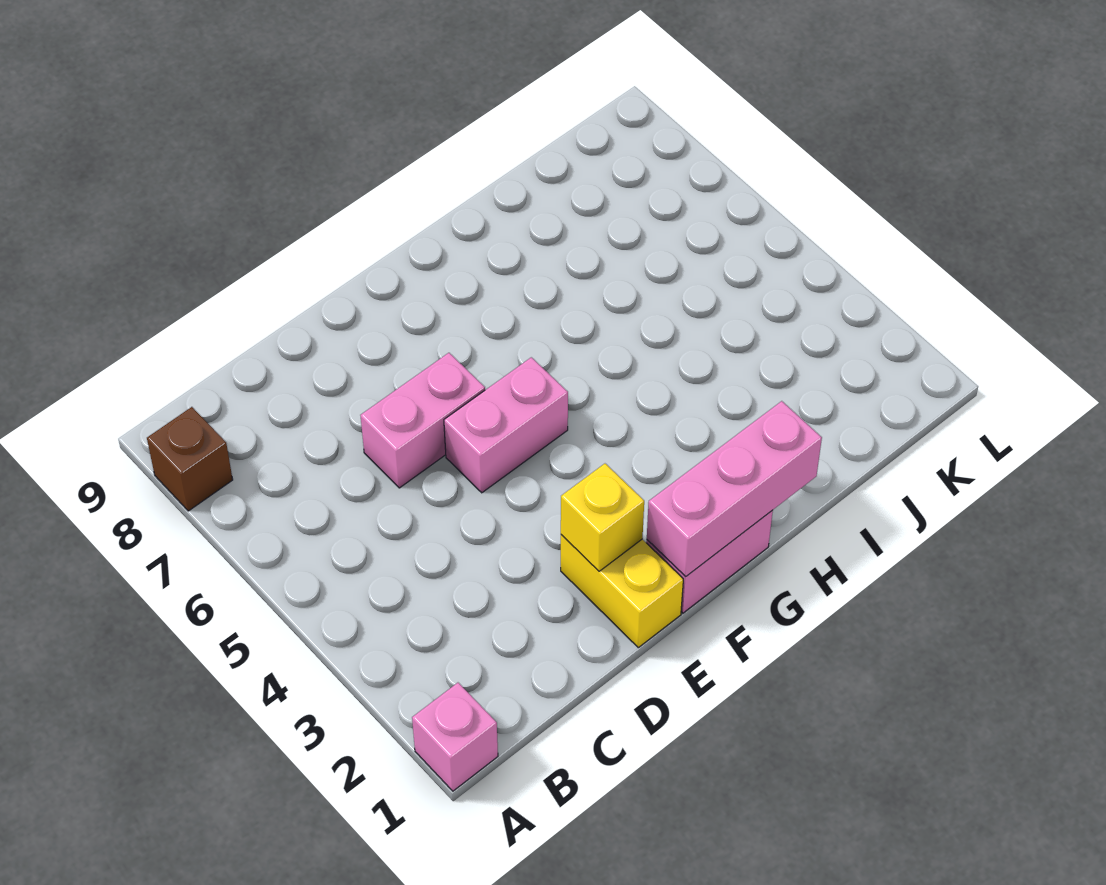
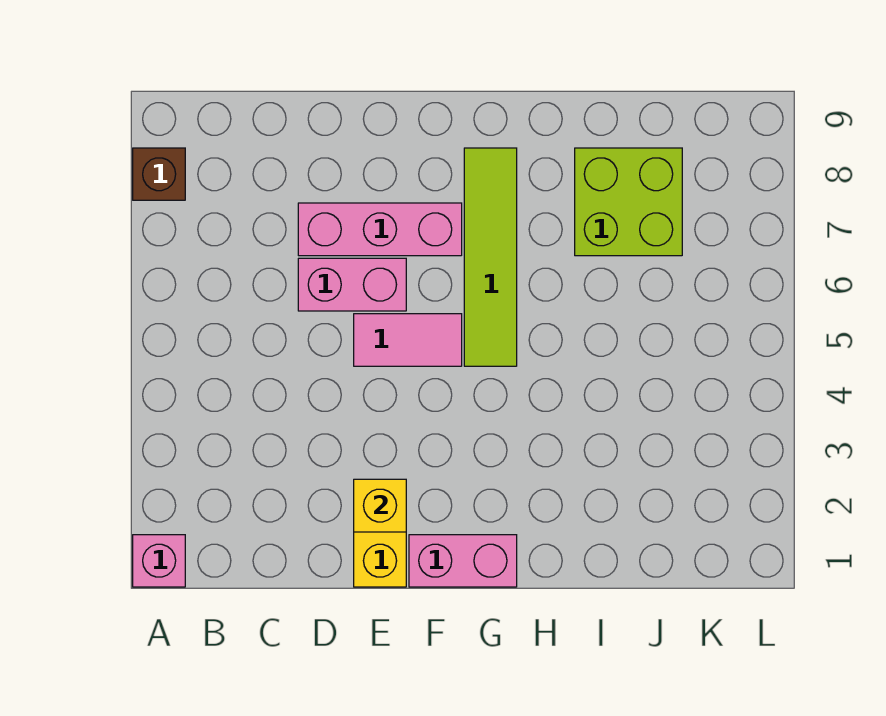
pink brick E5:F5 level 1 -> pink tile E5:F5 level 1
pink brick F1:H1 level 2 -> pink brick D7:F7 level 1
none -> lime tile G5:G8 level 1
none -> lime brick I7:J8 level 1

